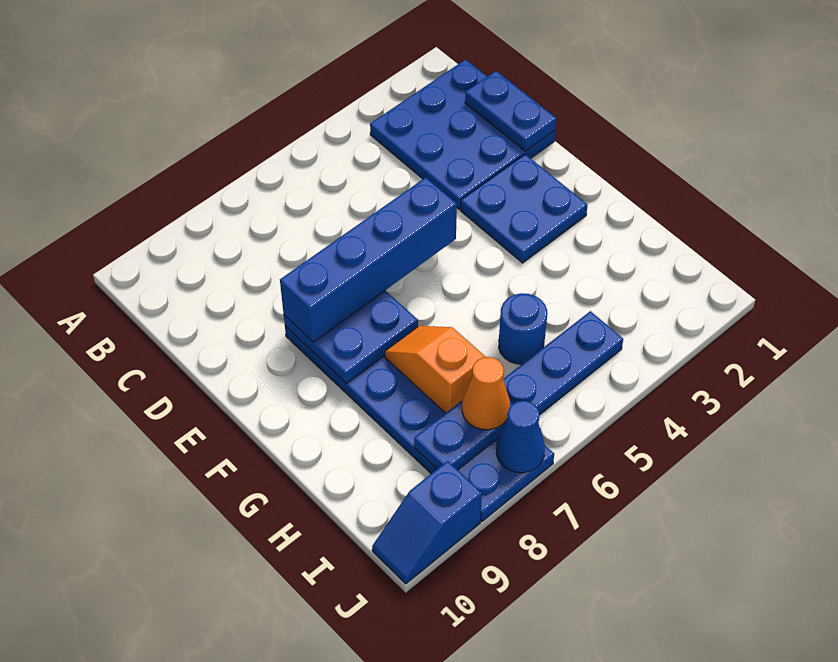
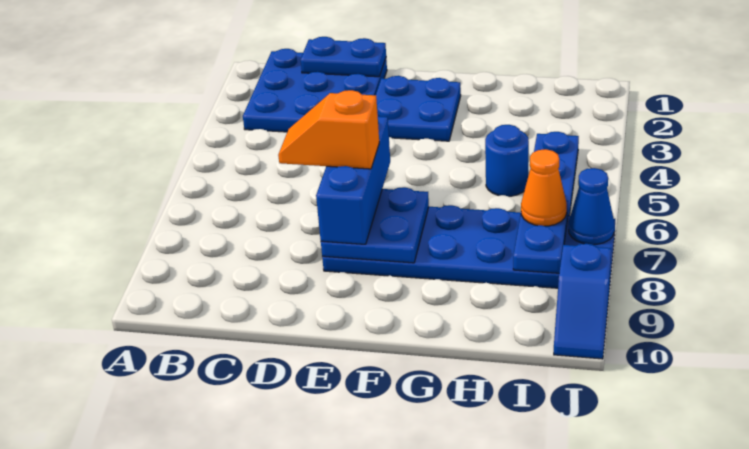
blue brick E5:E8 level 3 -> blue brick E6:E8 level 3
orange slope G7:H7 level 2 top H -> orange slope D7:E7 level 4 top E

